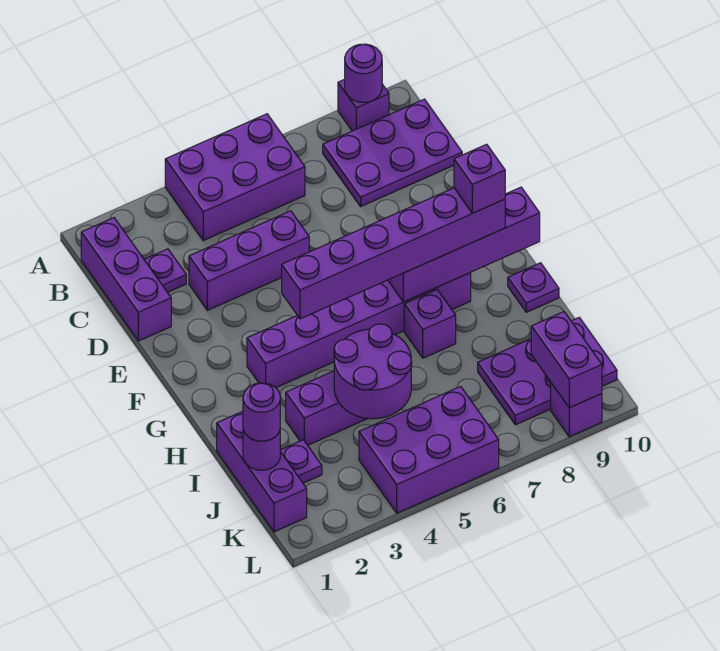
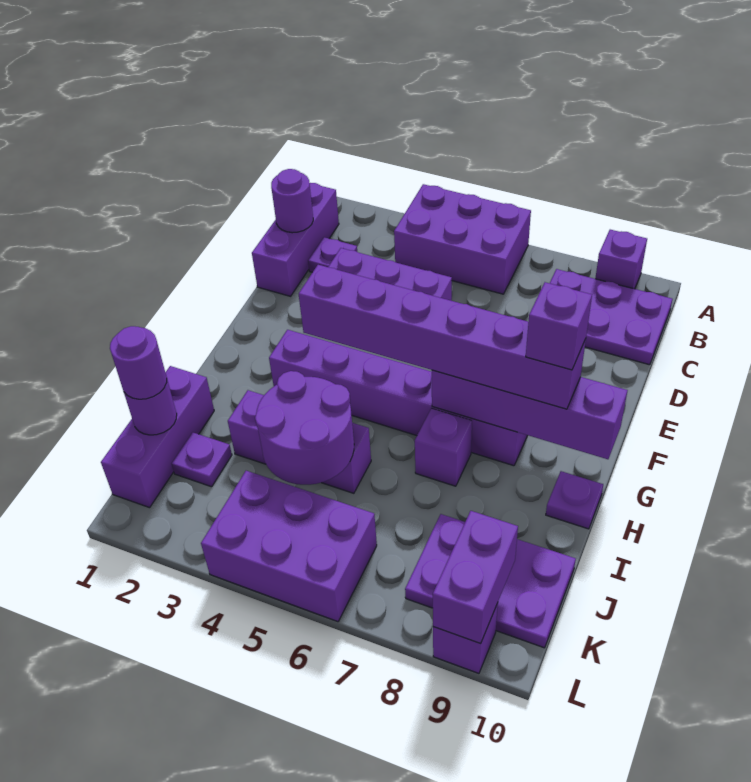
purple round brick A9 level 2 -> purple round brick C1 level 2

